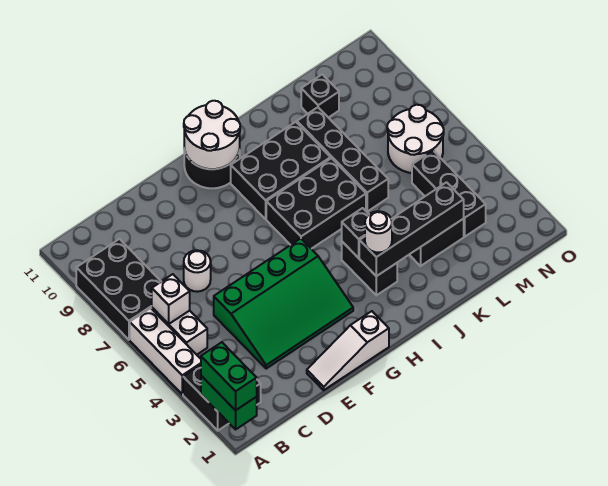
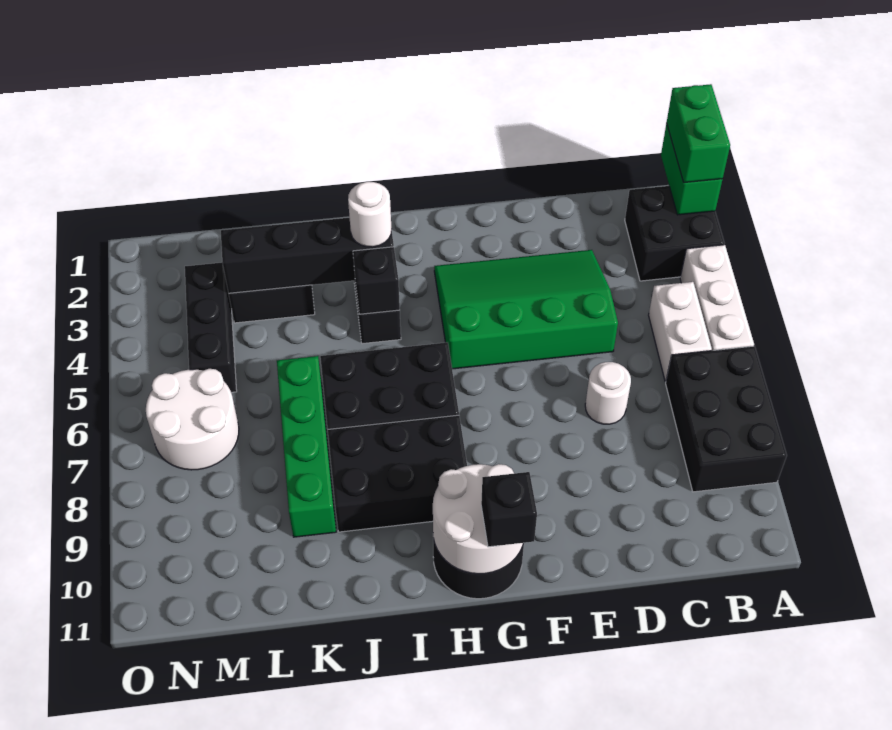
white brick B6 level 2 -> none
white slope E1:G1 level 1 top G -> none
black brick K6:K9 level 1 -> green brick K6:K9 level 1
black brick L10 level 1 -> black brick G11 level 3

